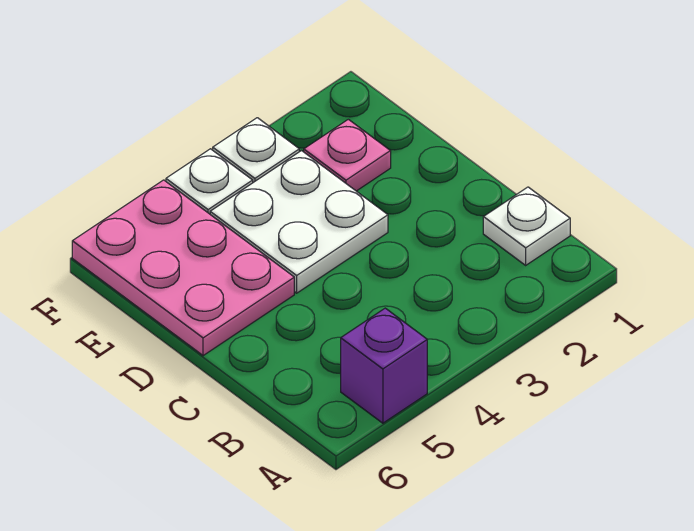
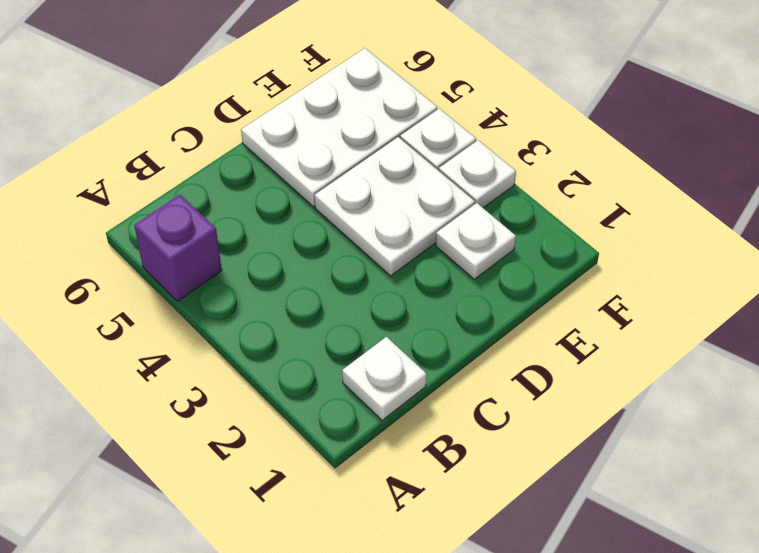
pink plate D5:F6 level 1 -> white plate D5:F6 level 1
pink plate E2 level 1 -> white plate E2 level 1

